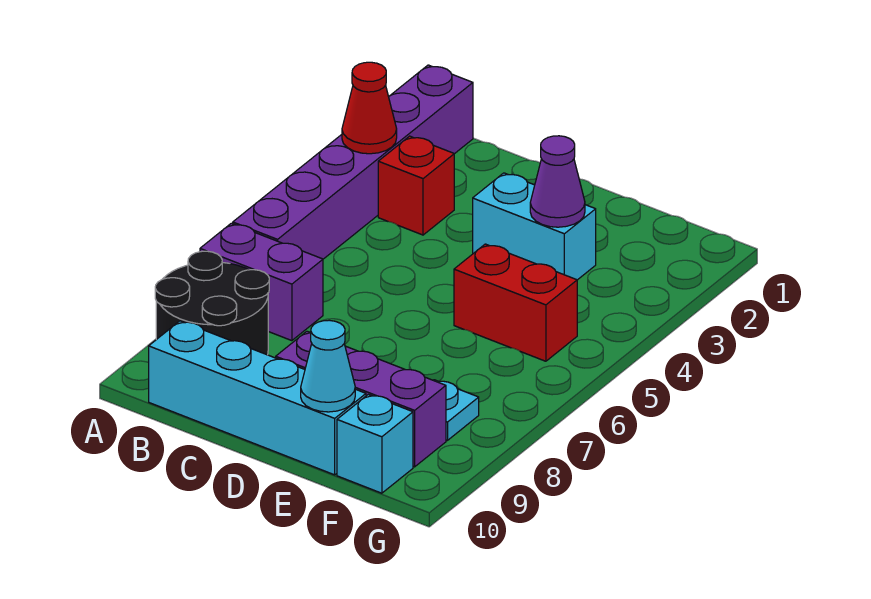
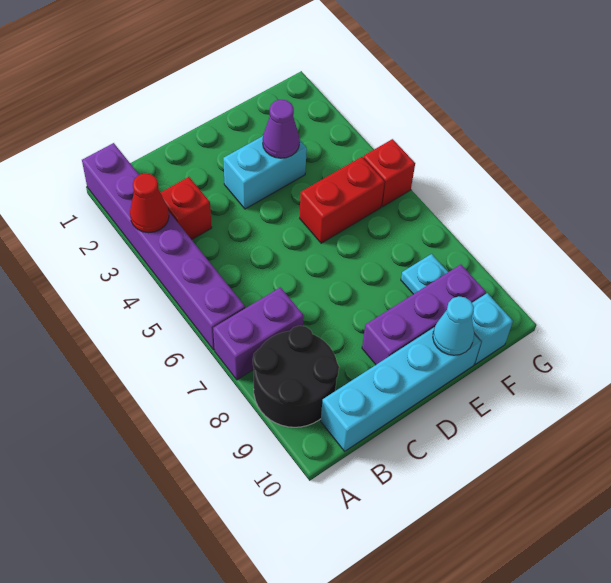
none -> red brick G5 level 1

